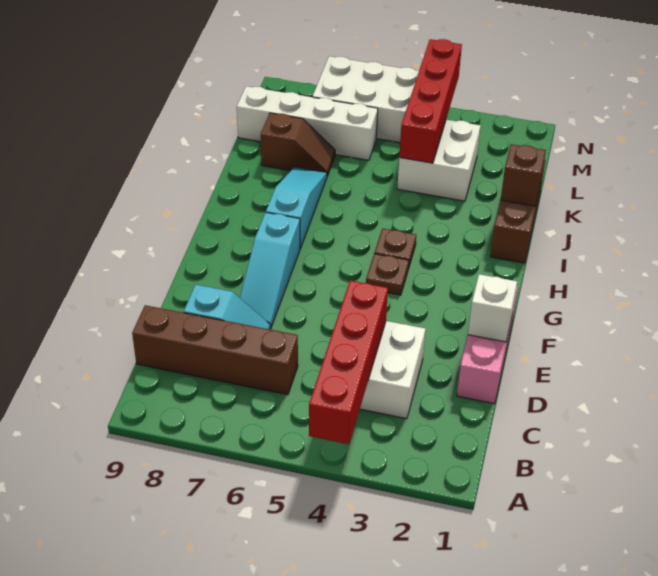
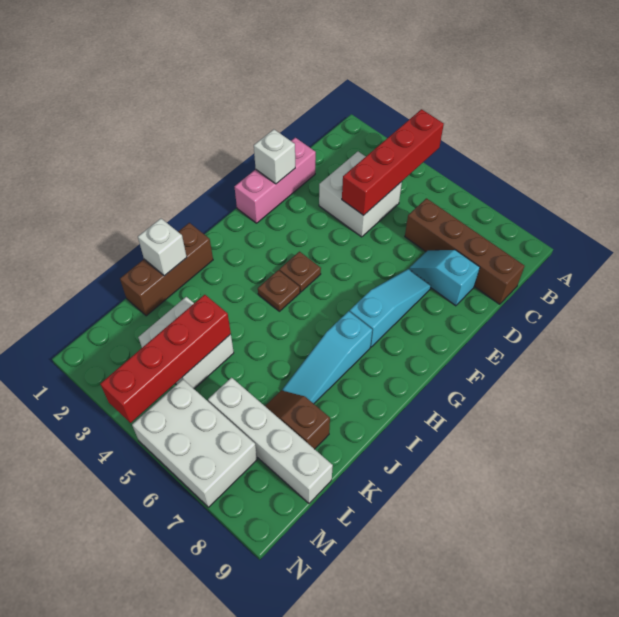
brown brick J1 level 2 -> white brick J1 level 2

